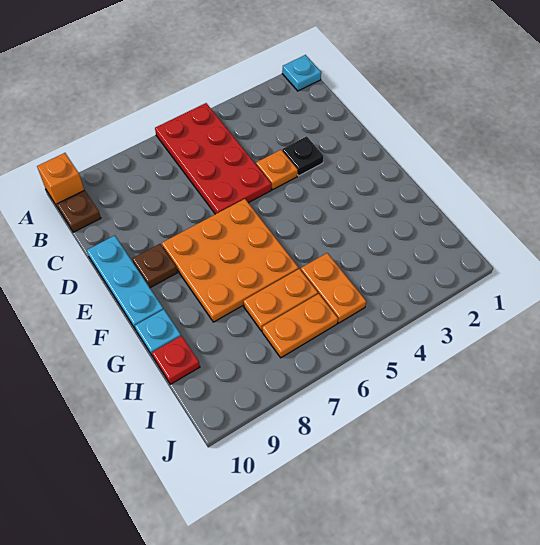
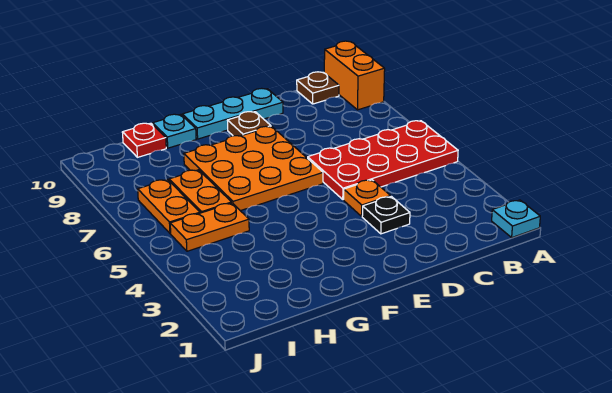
orange brick A10 level 1 -> orange brick A9:A10 level 1

